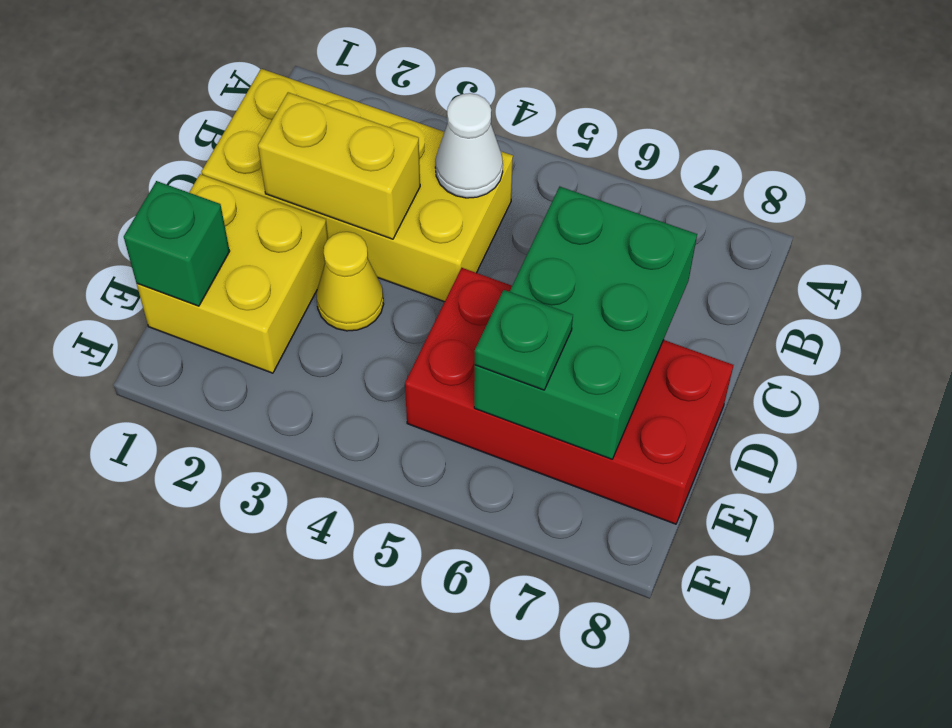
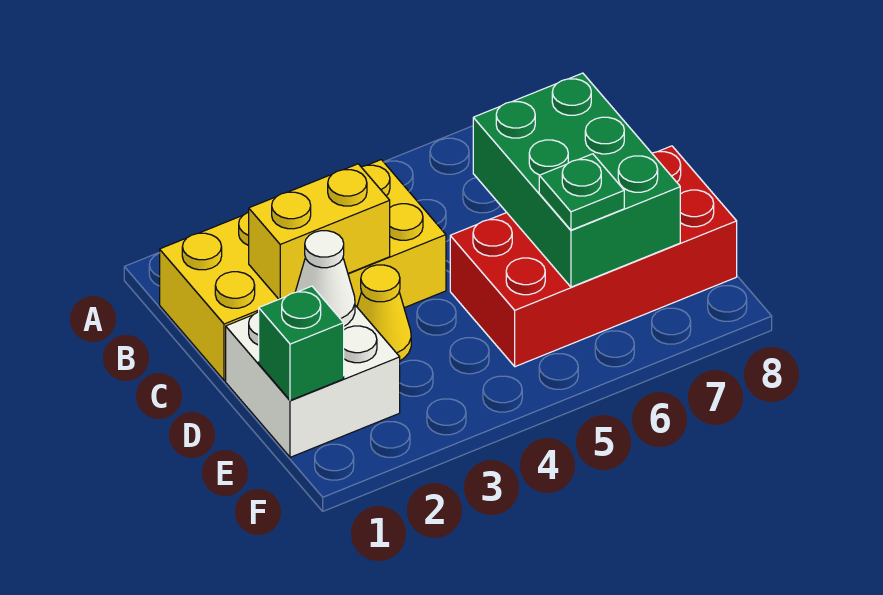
white cone B4 level 2 -> white cone D2 level 2
yellow brick D1:E2 level 1 -> white brick D1:E2 level 1

